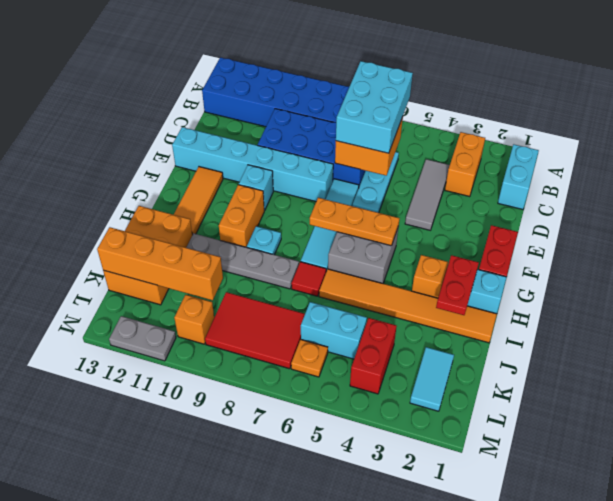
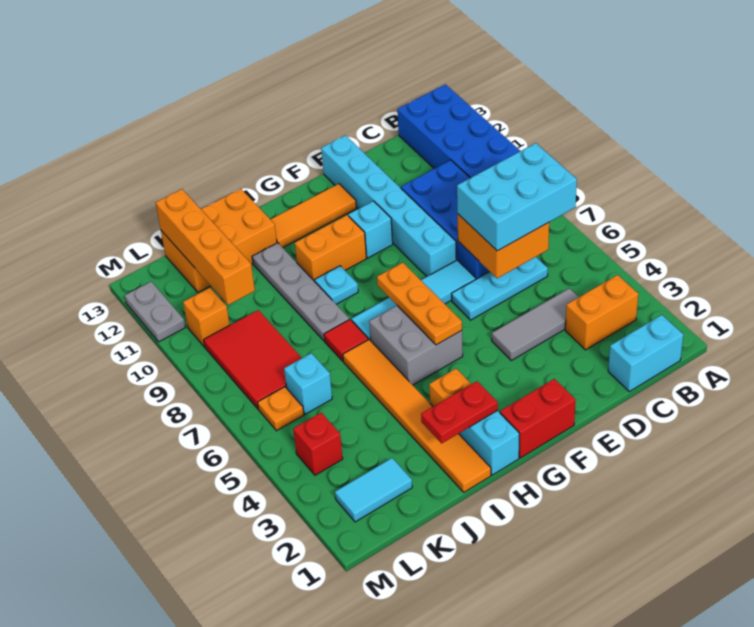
red brick K4:L4 level 1 -> red brick L4 level 1
cyan brick K5:K6 level 1 -> cyan brick K6 level 1

